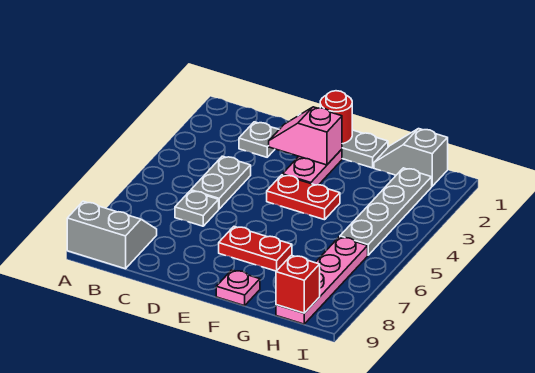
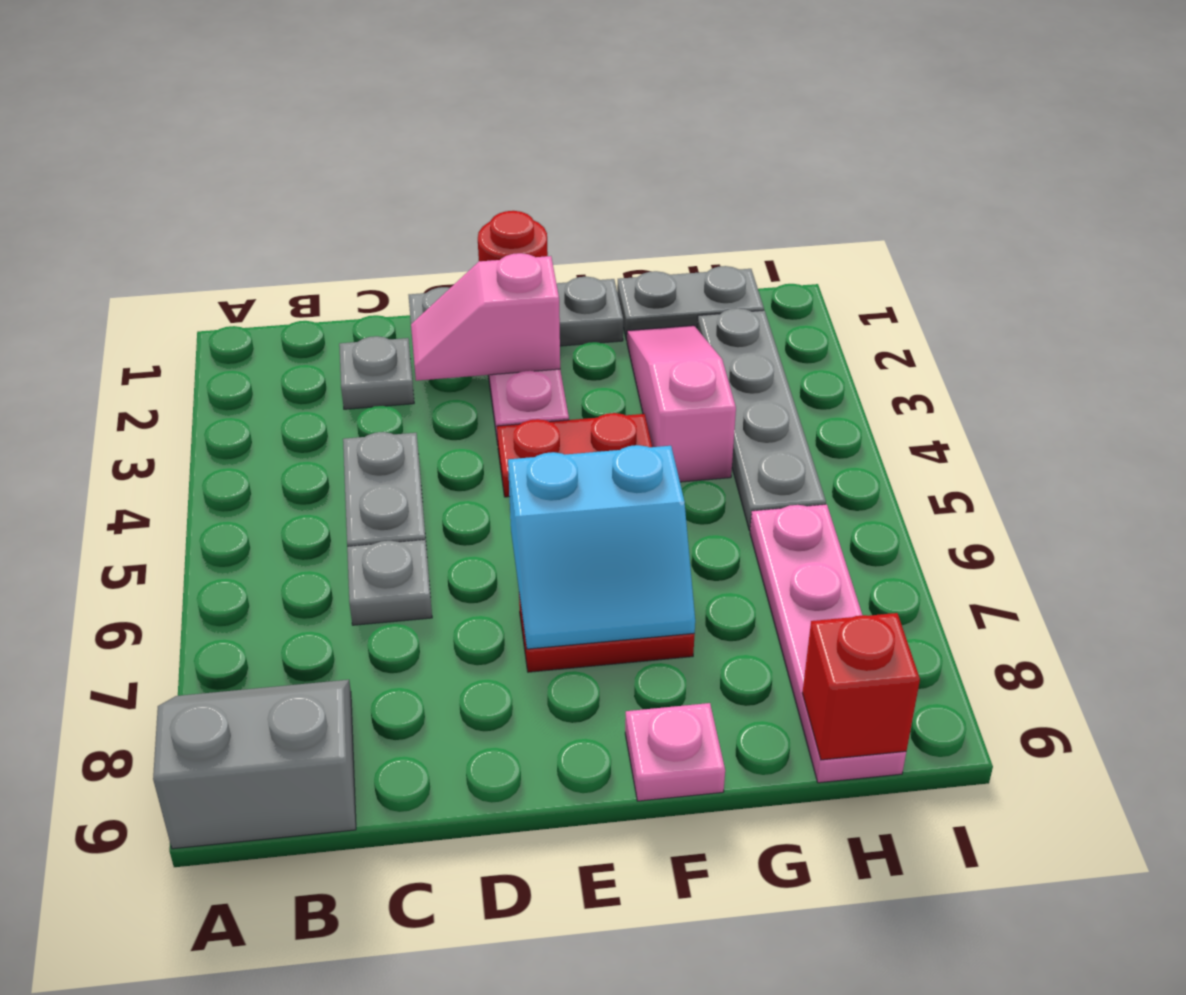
none -> cyan slope E6:F7 level 2 top 6
grey slope G1:H1 level 1 top H -> grey plate G1:H1 level 1
none -> pink slope G2:G4 level 1 top 4

